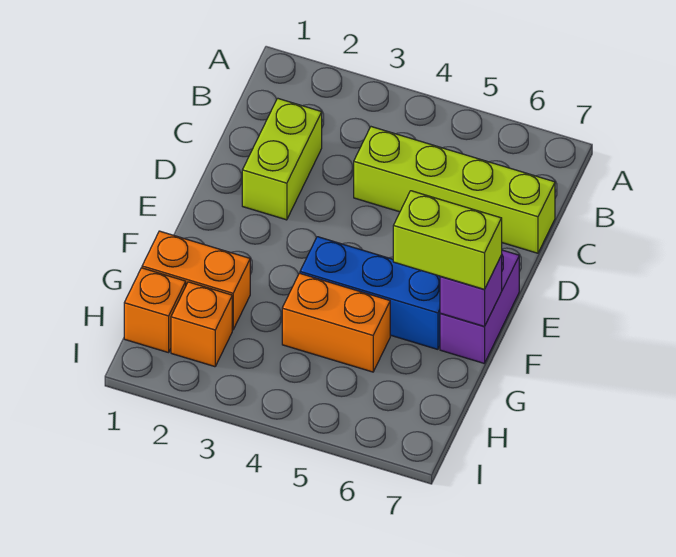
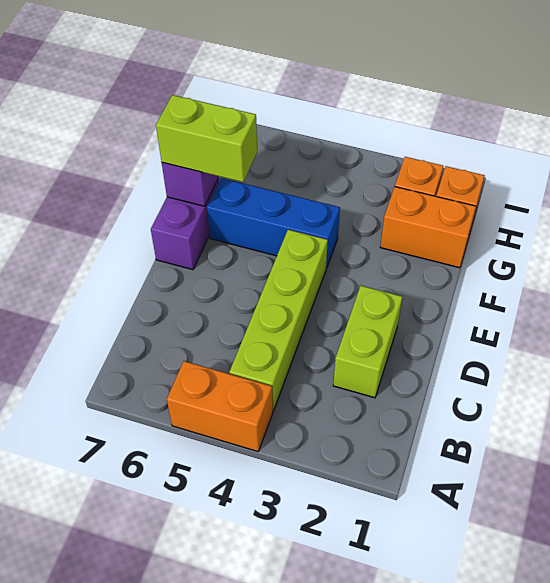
lime brick C4:C7 level 1 -> lime brick B4:E4 level 1
orange brick G4:G5 level 1 -> orange brick A4:A5 level 1

